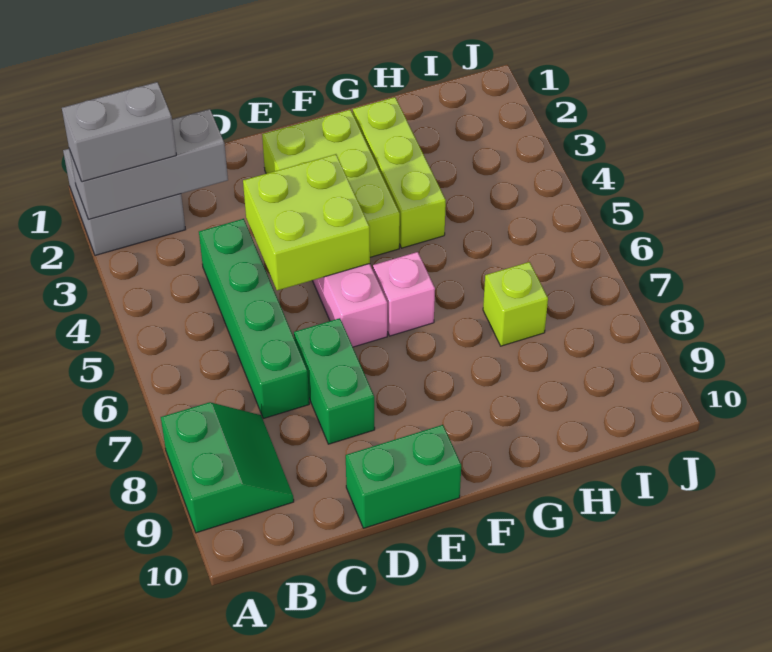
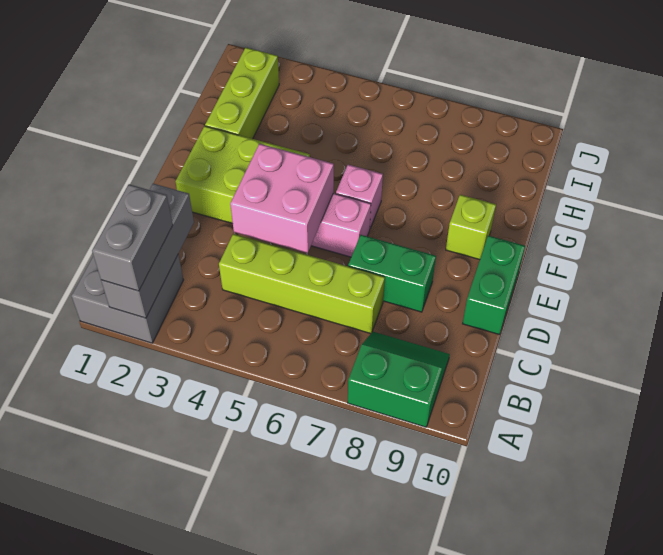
green brick C4:C7 level 1 -> lime brick C4:C7 level 1
lime brick D4:E5 level 2 -> pink brick D4:E5 level 2
lime brick G2:G4 level 1 -> lime brick G2:I2 level 1
lime brick H7 level 1 -> lime brick F9 level 1

